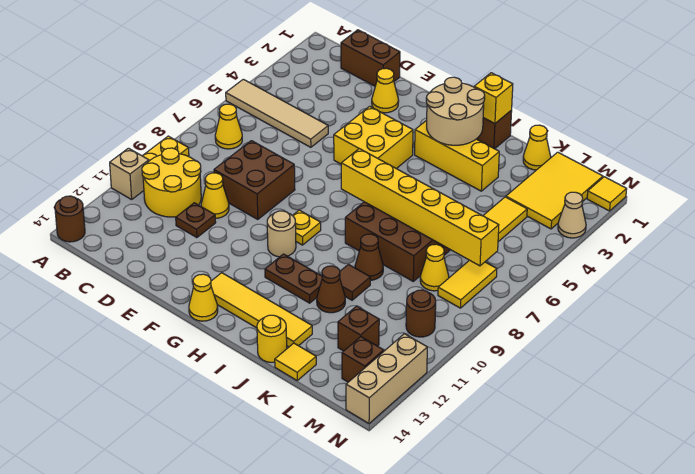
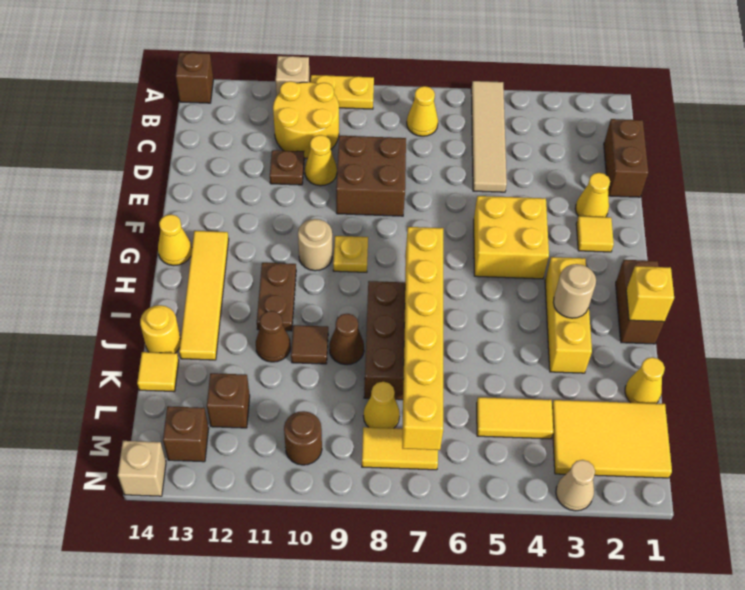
brown round brick A14 level 1 -> brown brick A14 level 1
tan round brick H2:I3 level 2 -> tan round brick I3 level 2
yellow tile N1 level 1 -> yellow tile F2 level 1
tan brick N12:N14 level 1 -> tan brick N14 level 1

